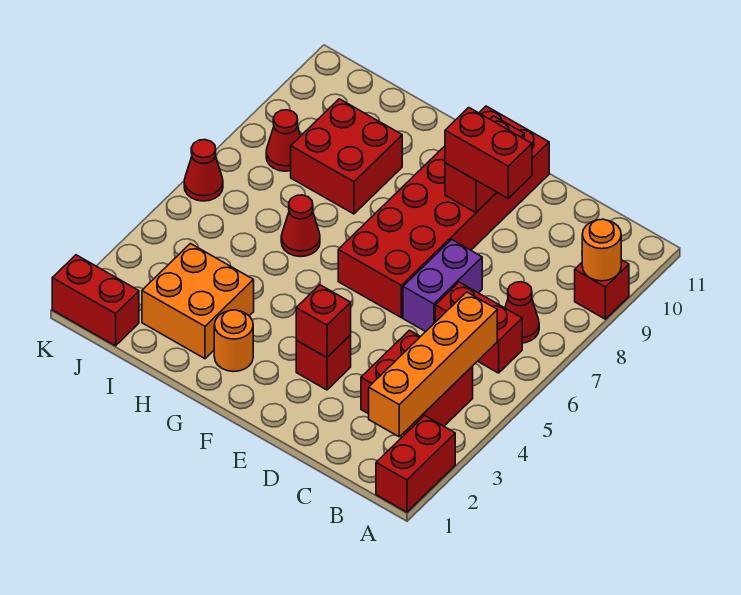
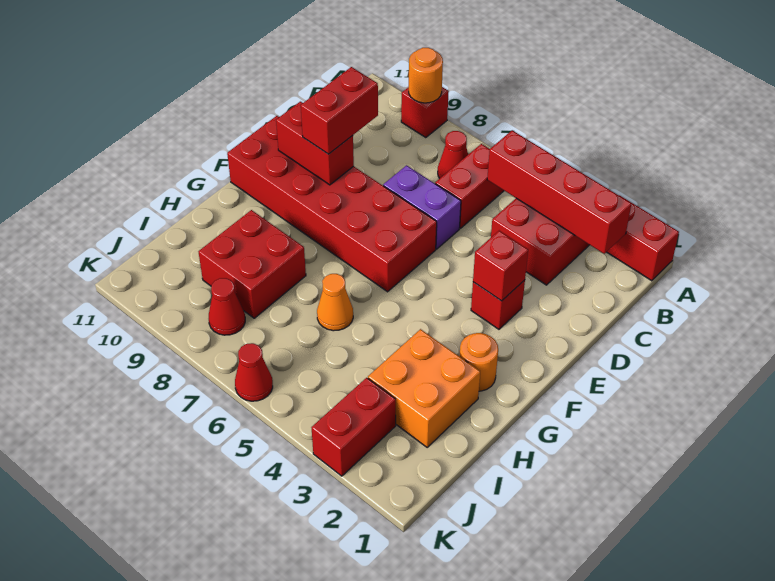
orange brick B2:B5 level 2 -> red brick B2:B5 level 2
red cone H6 level 1 -> orange cone H6 level 1
red brick J1:K1 level 1 -> red brick J3:K3 level 1

